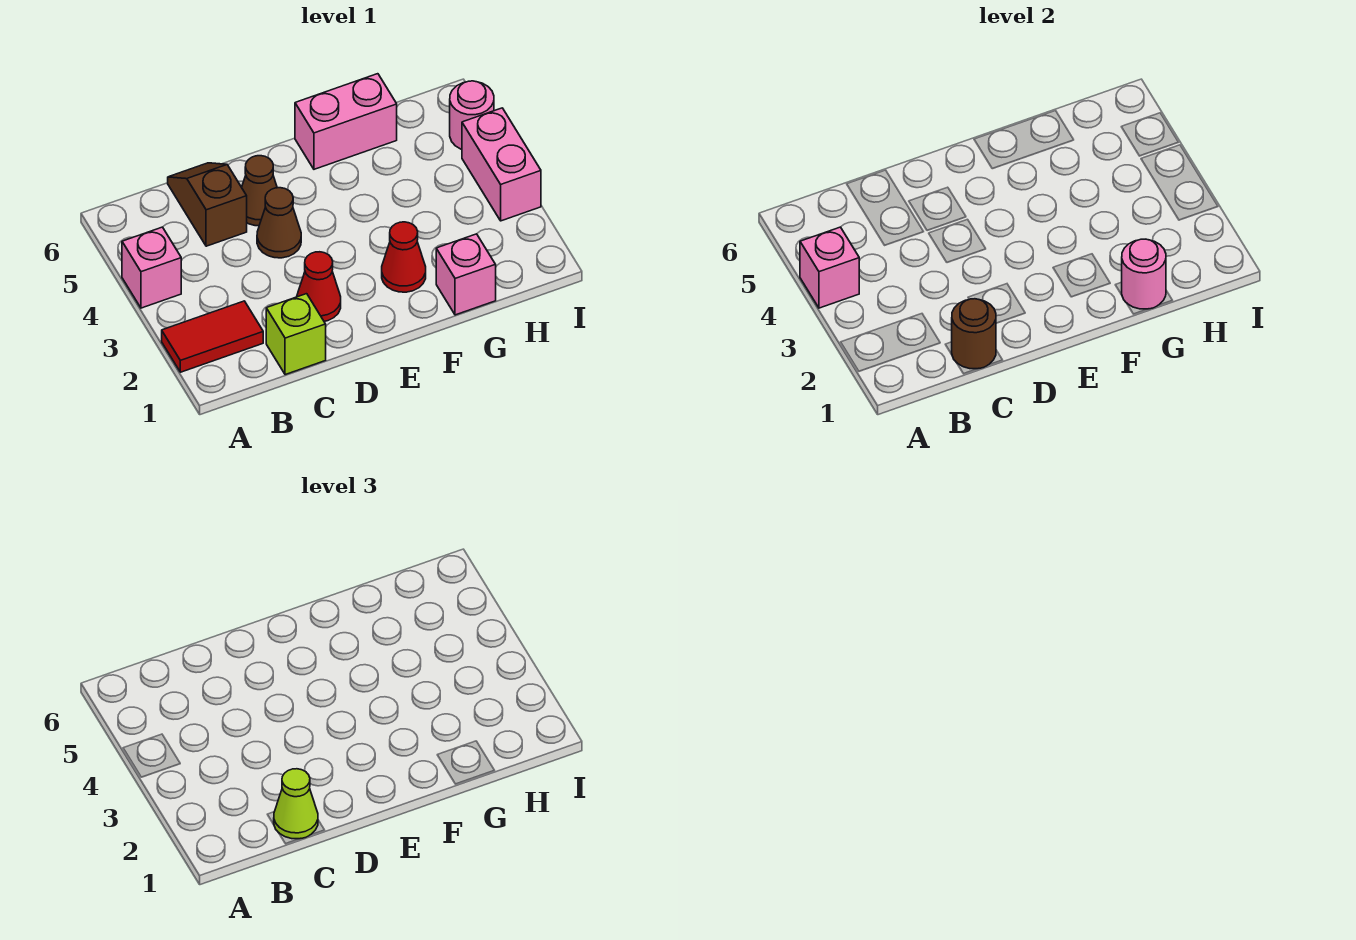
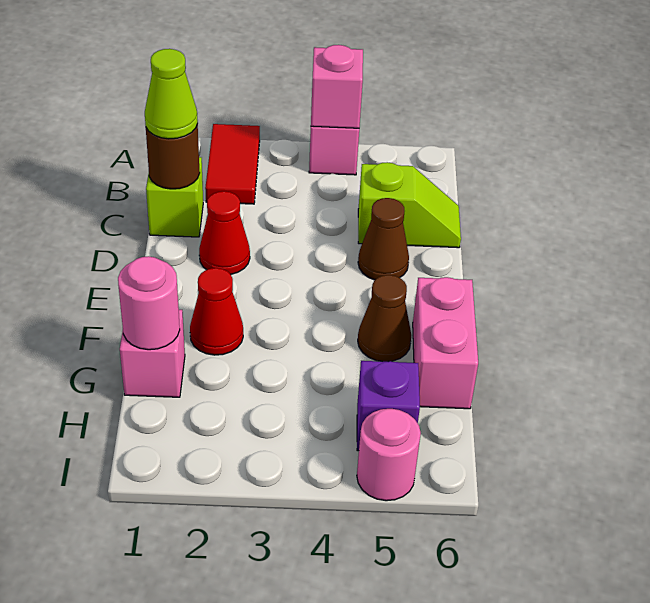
brown slope C5:C6 level 1 top 5 -> lime slope C5:C6 level 1 top 5
brown cone D4 level 1 -> brown cone F5 level 1
none -> purple brick H5 level 1
pink brick I3:I4 level 1 -> none

